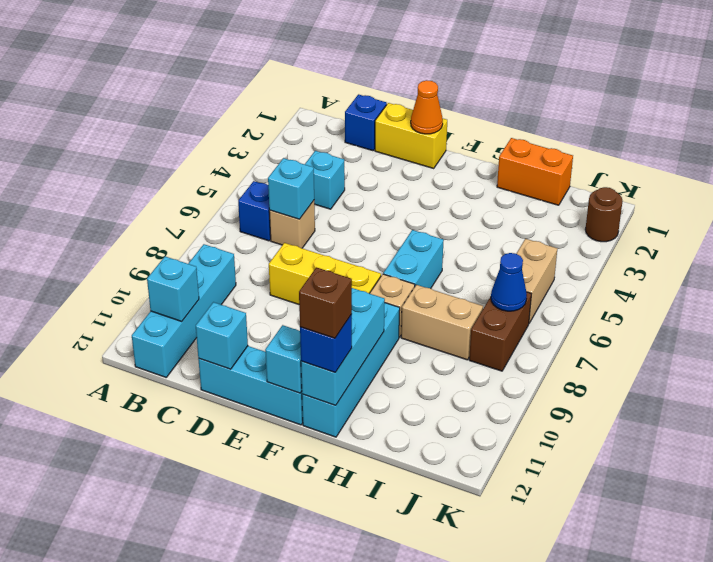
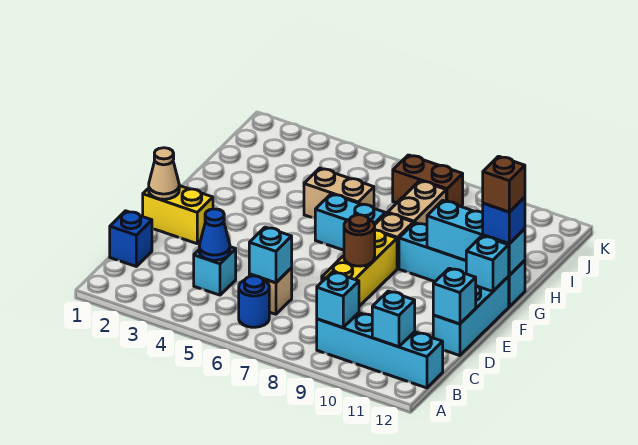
blue brick B6 level 1 -> blue round brick B6 level 1
none -> cyan brick B9 level 2
yellow brick D1:E1 level 1 -> yellow brick E1:E2 level 1
orange cone E1 level 2 -> tan cone E1 level 2
orange brick H1:I1 level 1 -> none
tan brick J5:J6 level 1 -> tan brick H5:H6 level 1
blue cone J7 level 2 -> blue cone C4 level 2
brown round brick K2 level 1 -> brown round brick E8 level 2

